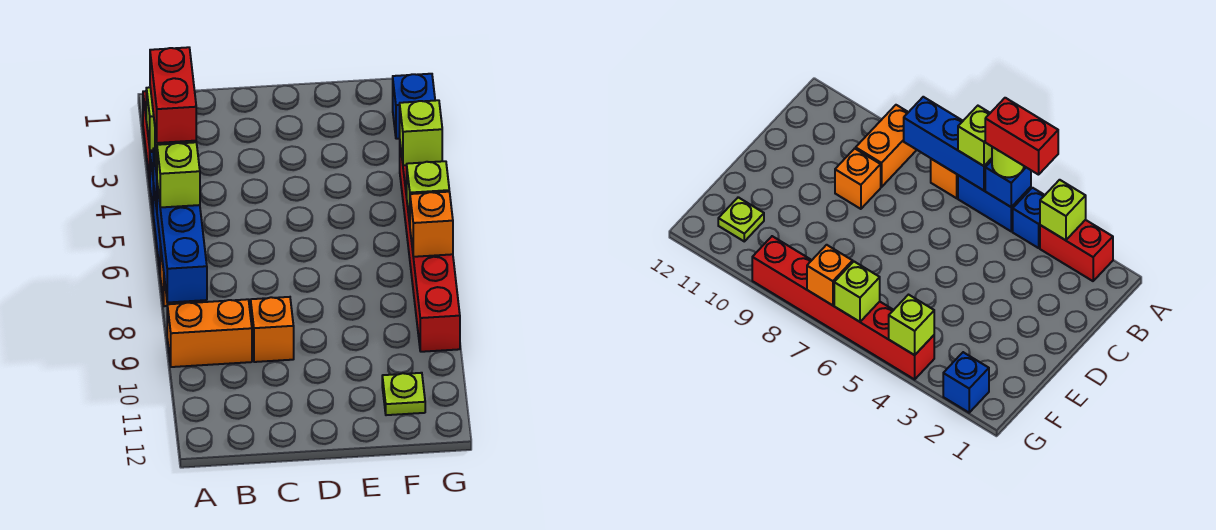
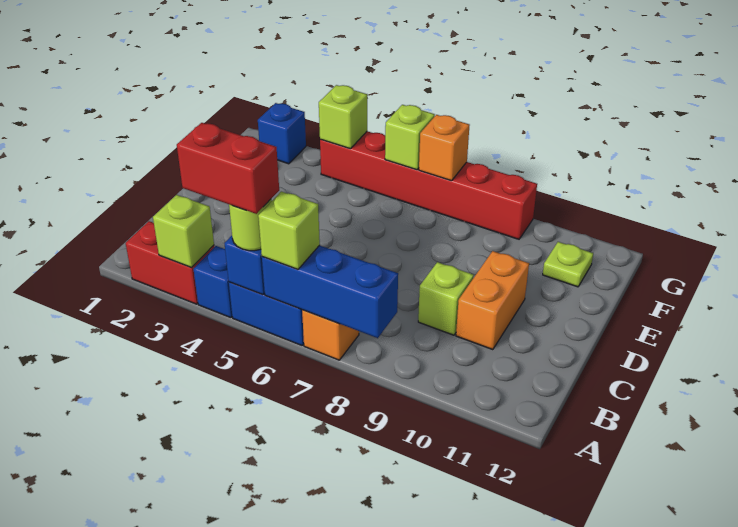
orange brick A9:B9 level 1 -> orange brick C10:D10 level 1
orange brick C9 level 1 -> lime brick C9 level 1

